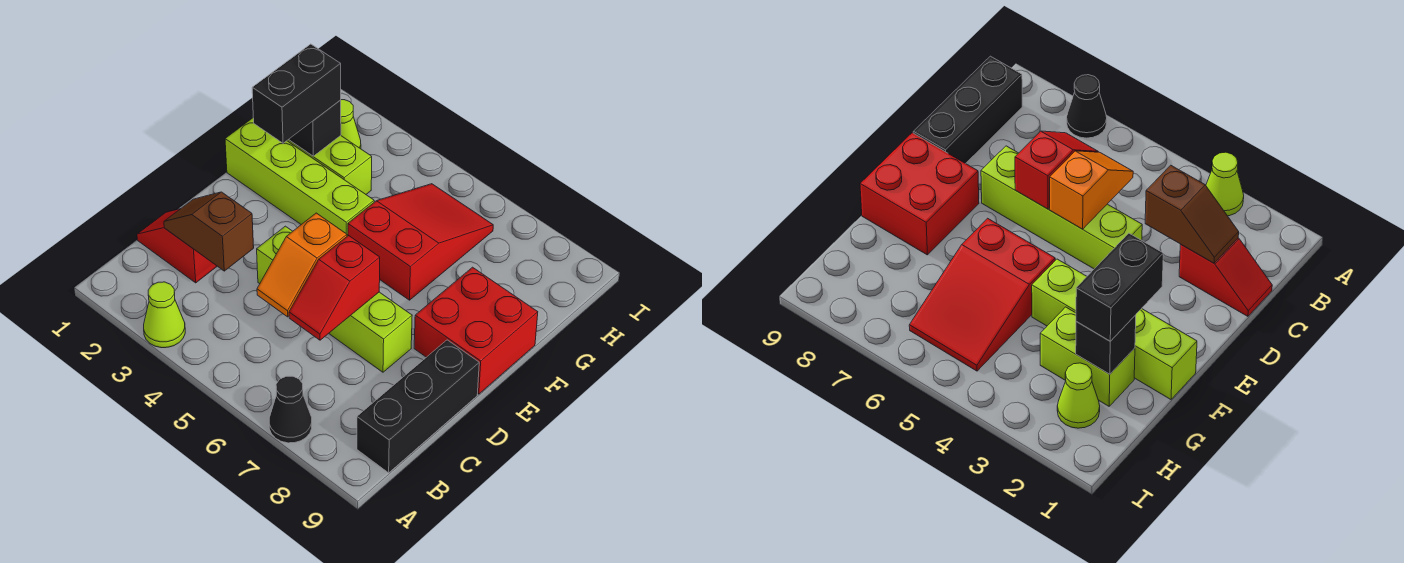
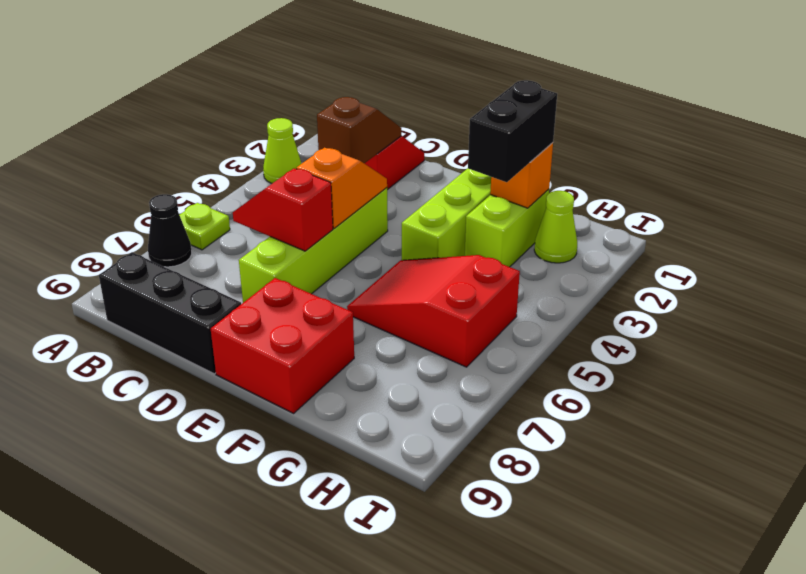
none -> lime plate A6 level 1
orange slope C5:D5 level 2 top D -> orange slope D4:D5 level 2 top 5
black brick F2:G2 level 3 -> black brick G2:G3 level 3
red slope F5:H6 level 1 top F -> red slope F5:H6 level 1 top H
black brick G2 level 2 -> orange brick G2 level 2

